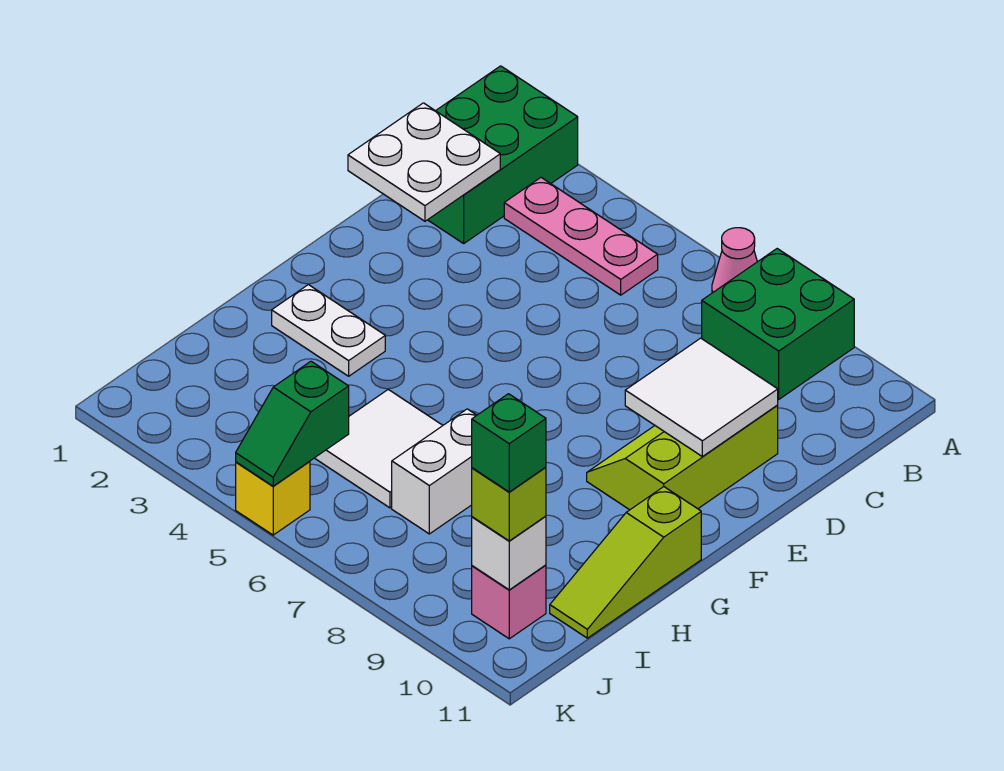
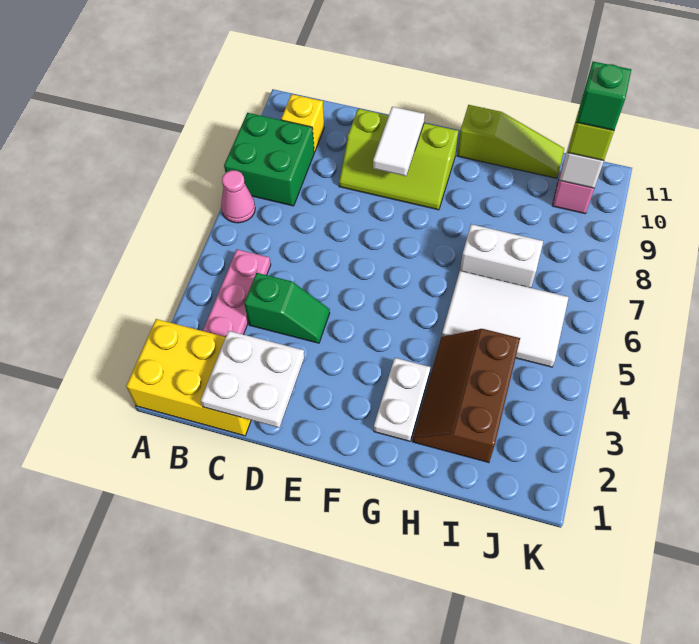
green brick A1:C2 level 1 -> yellow brick A1:C2 level 1
white tile D9:E10 level 2 -> white tile E9:E10 level 2
none -> brown slope H2:I4 level 1 top I
white tile H5:I6 level 1 -> white tile H5:J6 level 1
green slope J5:K5 level 2 top J -> green slope C4:D4 level 1 top C
yellow brick K5 level 1 -> yellow brick B10 level 1

